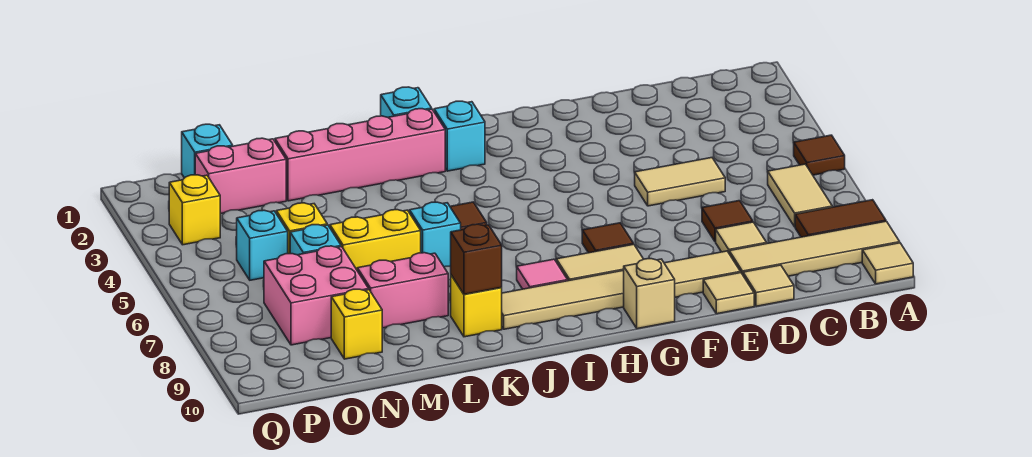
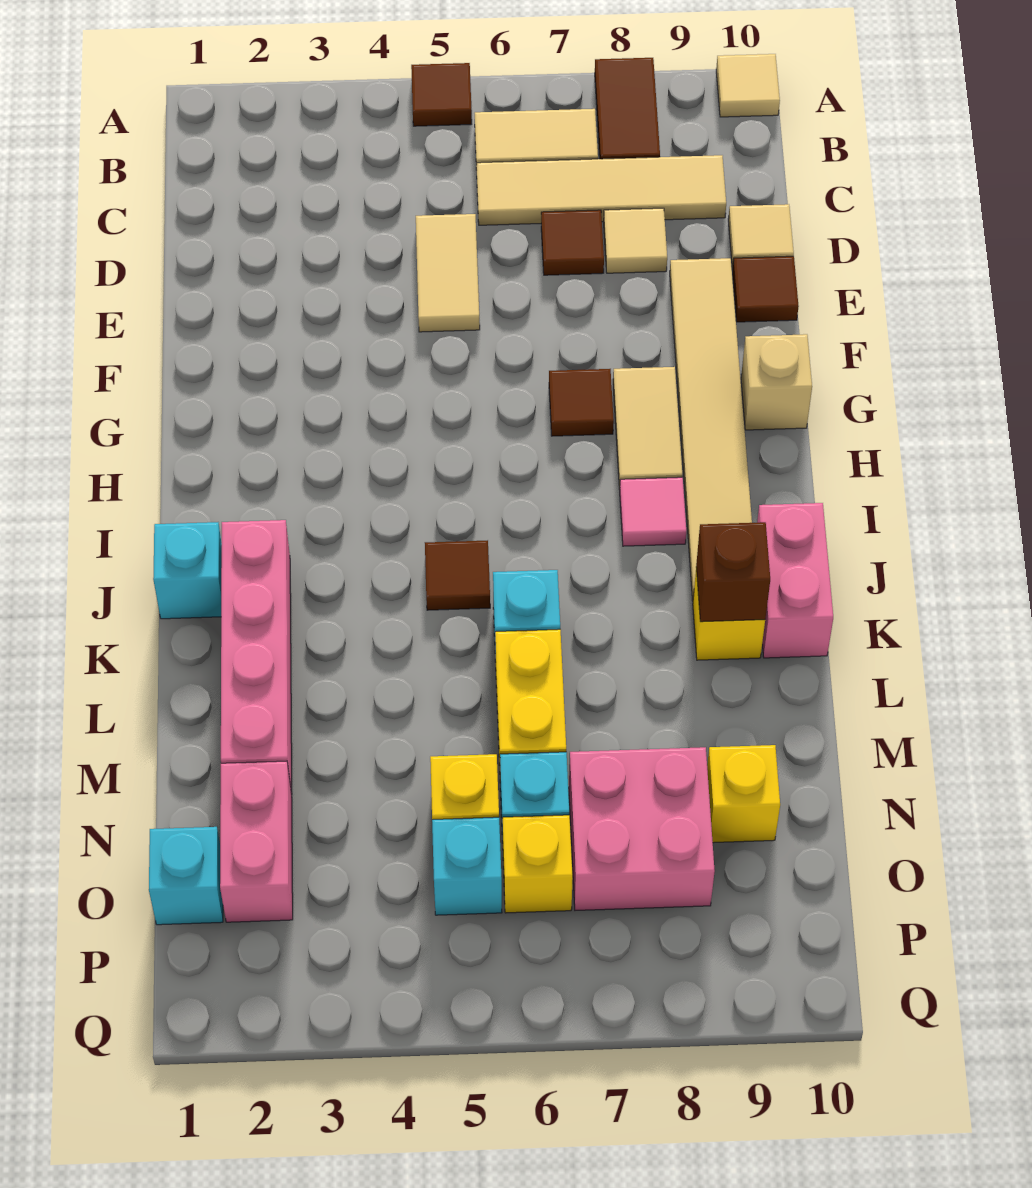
tan tile A9:D9 level 1 -> tan tile C6:C9 level 1
tan tile E10 level 1 -> brown tile E10 level 1
cyan brick I2 level 1 -> none
pink brick L8:M8 level 1 -> pink brick J10:K10 level 1
yellow brick P3 level 1 -> yellow brick O6 level 1

